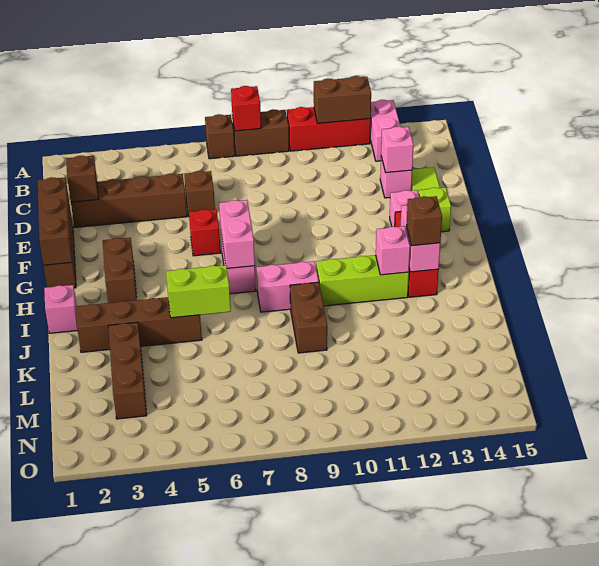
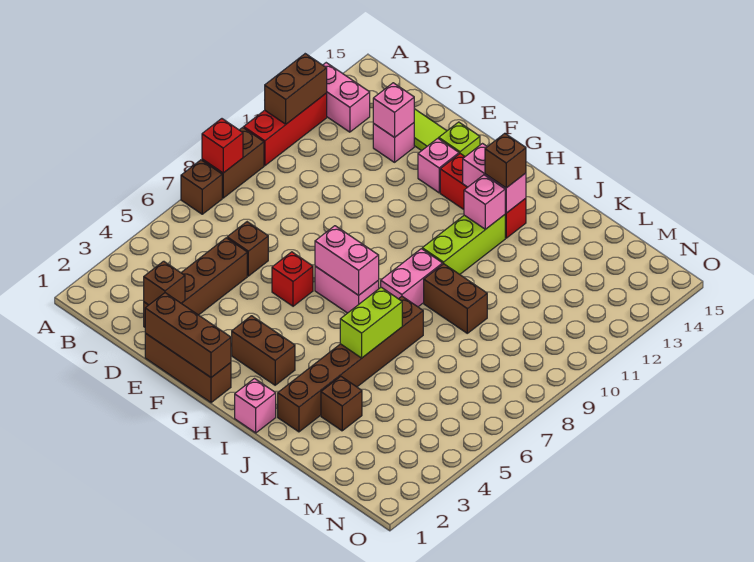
brown brick J2:J5 level 1 -> brown brick J2:J7 level 1
brown brick K3:M3 level 1 -> brown brick K3 level 1

